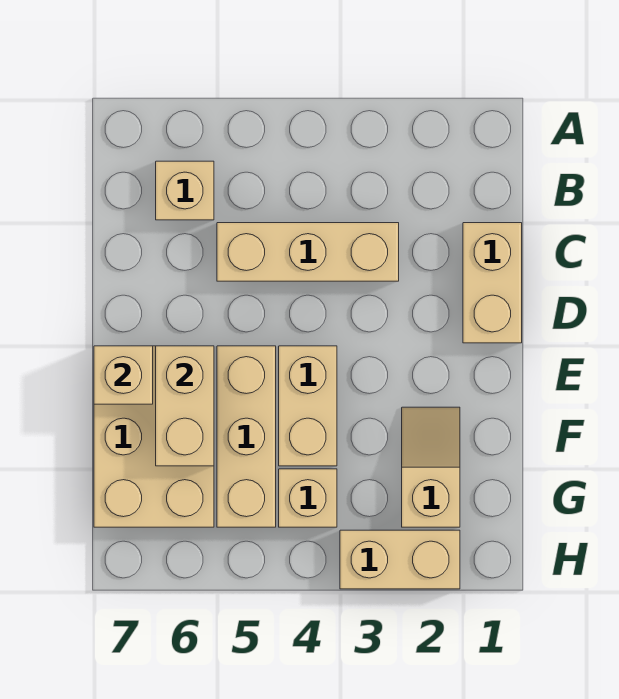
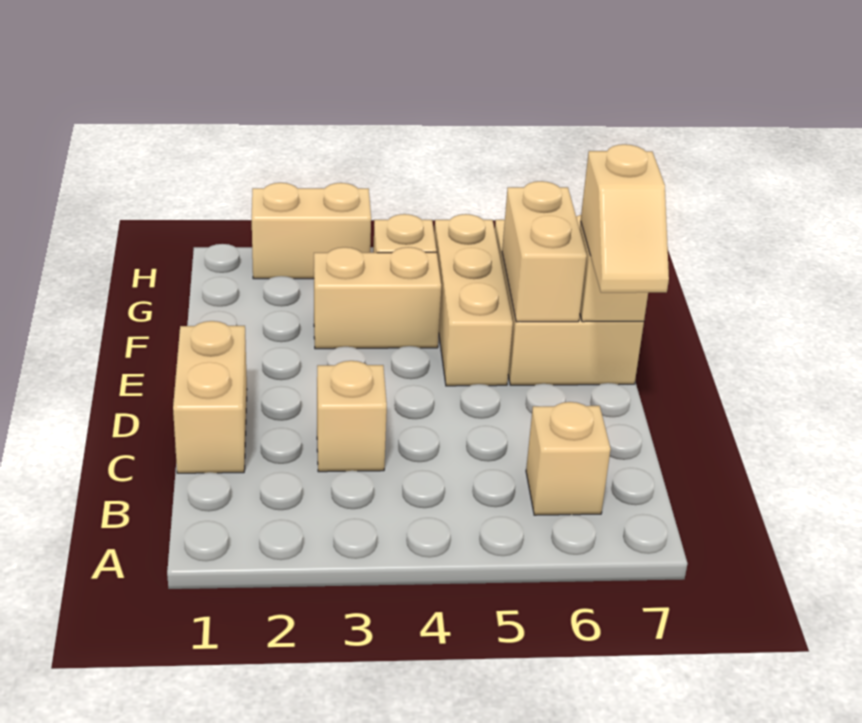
tan brick C3:C5 level 1 -> tan brick C3 level 1
tan brick E4:F4 level 1 -> tan brick F3:F4 level 1
tan slope F2:G2 level 1 top G -> tan slope D7:E7 level 3 top E

